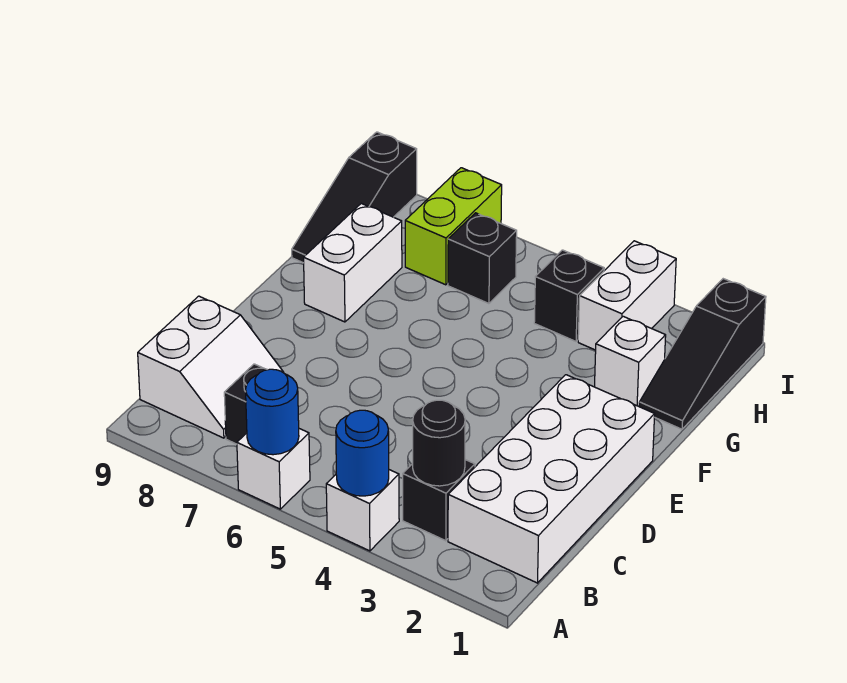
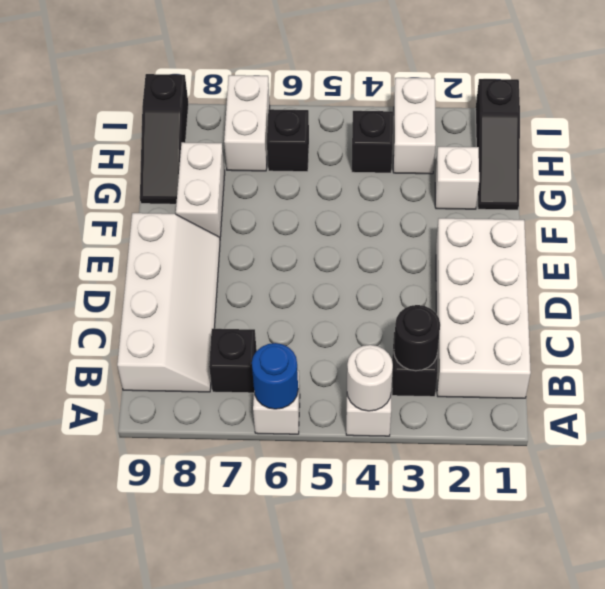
blue round brick A4 level 2 -> white round brick A4 level 2
white slope B8:C9 level 1 top 9 -> white slope B8:E9 level 1 top 9
lime brick H7:I7 level 1 -> white brick H7:I7 level 1

